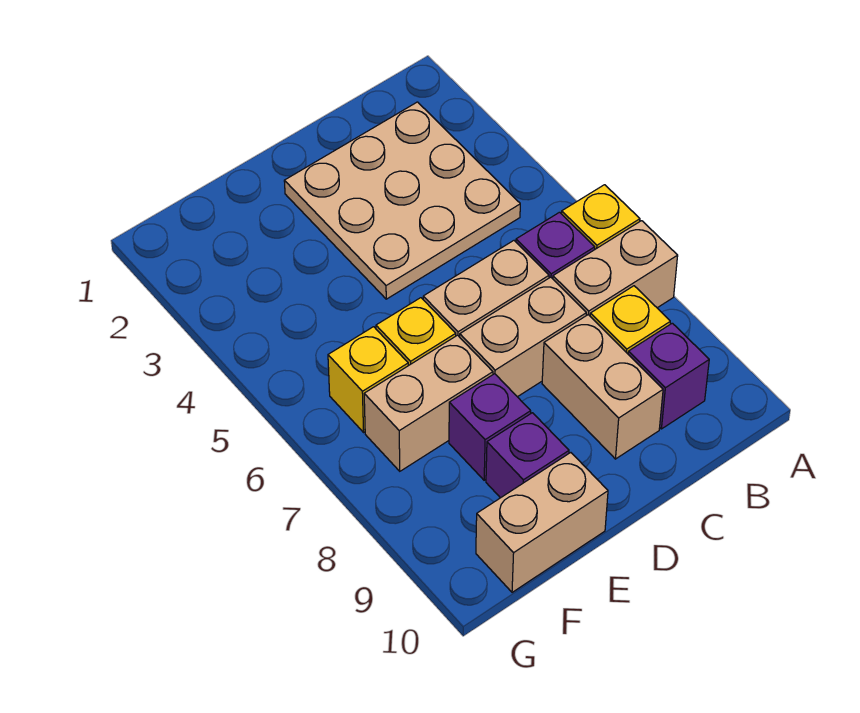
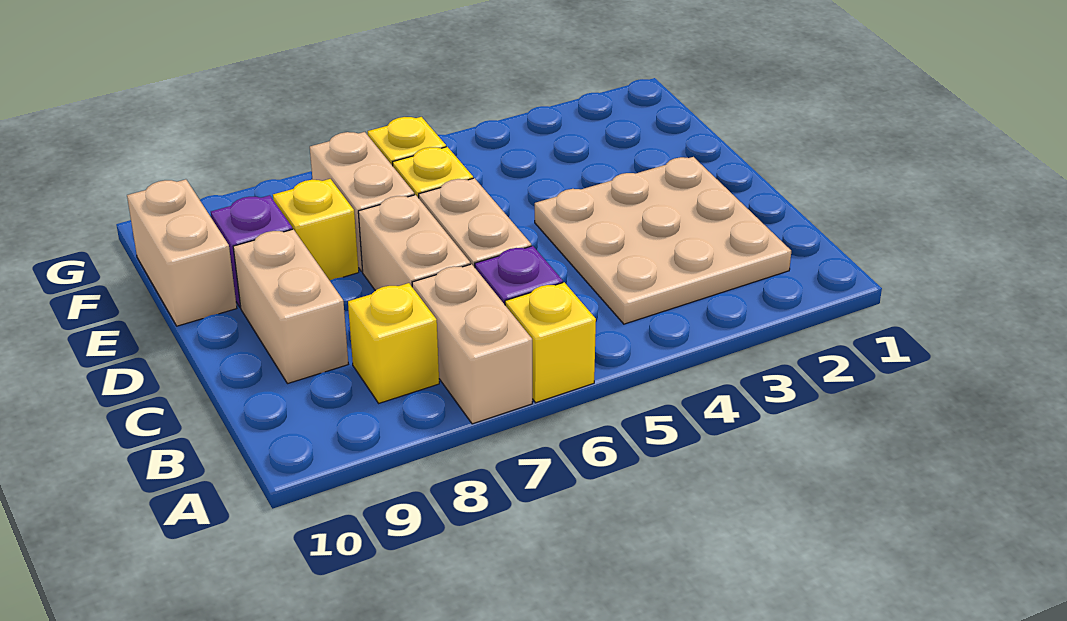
purple brick B9 level 1 -> none
tan brick C8:C9 level 1 -> tan brick C9:D9 level 1
purple brick E8 level 1 -> yellow brick E8 level 1

